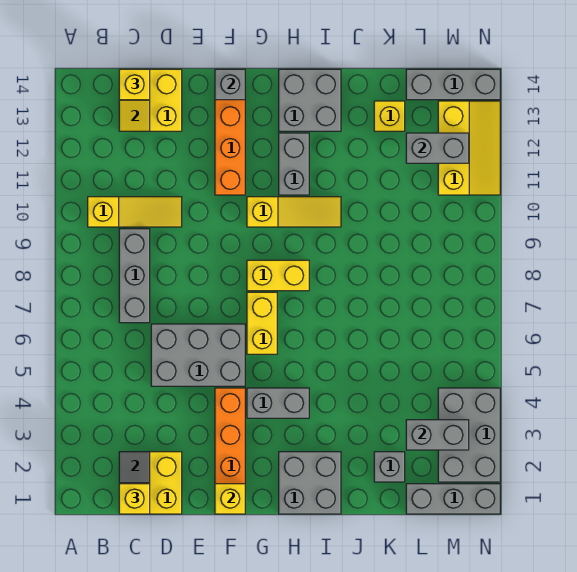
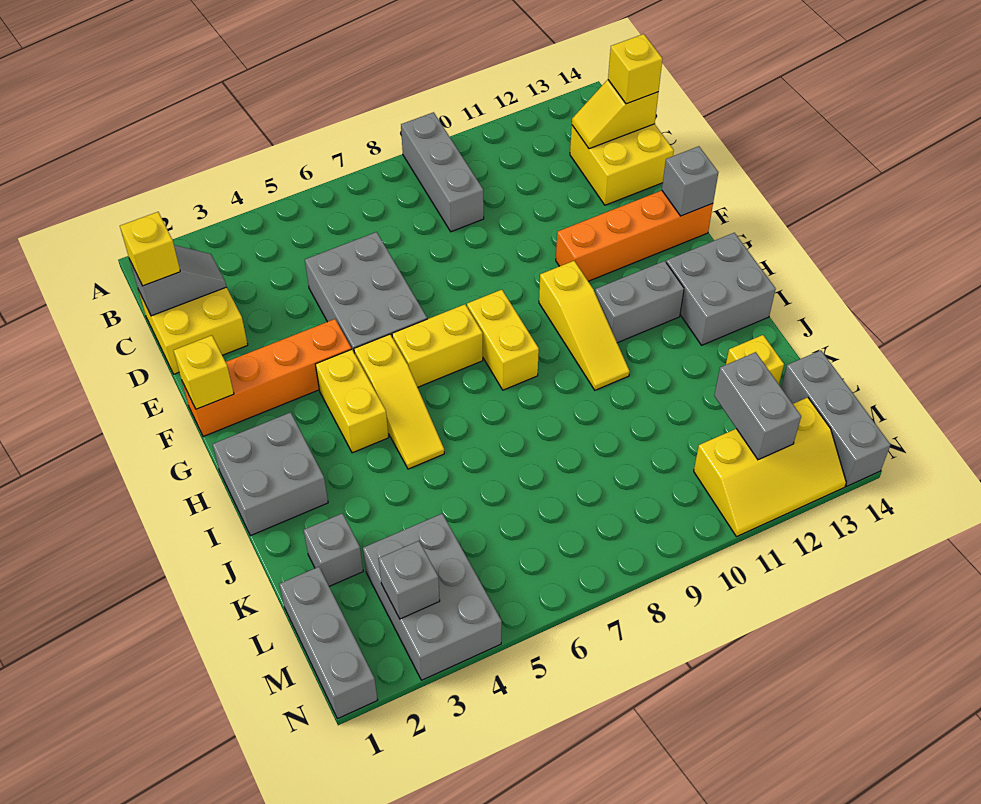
yellow slope B10:D10 level 1 top B -> yellow slope G5:I5 level 1 top G
grey brick C7:C9 level 1 -> grey brick A9:C9 level 1
grey brick G4:H4 level 1 -> yellow brick G4:H4 level 1
grey brick L3:M3 level 2 -> grey brick M3 level 2
grey brick M2:N4 level 1 -> grey brick L3:N4 level 1

